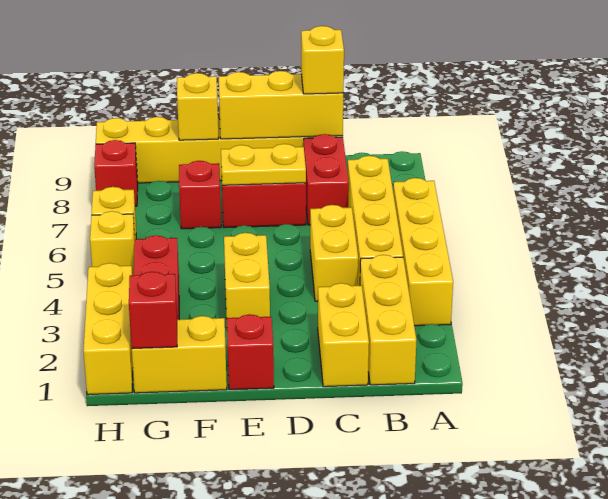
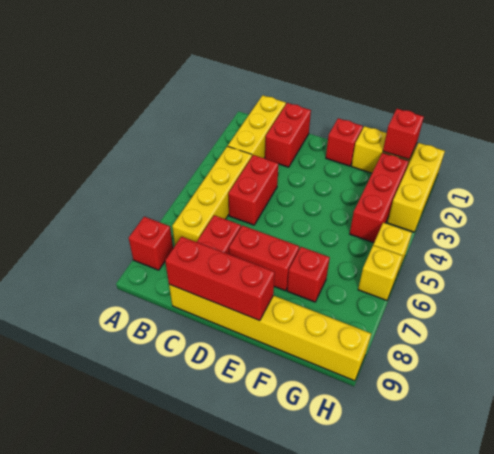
yellow brick A3:A6 level 1 -> none
yellow brick C1:C2 level 1 -> red brick C1:C2 level 1
yellow brick C4:C5 level 1 -> red brick C4:C5 level 1
yellow brick C9:E9 level 2 -> red brick C9:E9 level 2
yellow brick C9 level 3 -> none
yellow plate D7:E7 level 2 -> none
yellow brick E3:E4 level 1 -> none
yellow brick F9 level 2 -> none
red brick H8 level 1 -> red brick A8 level 1

